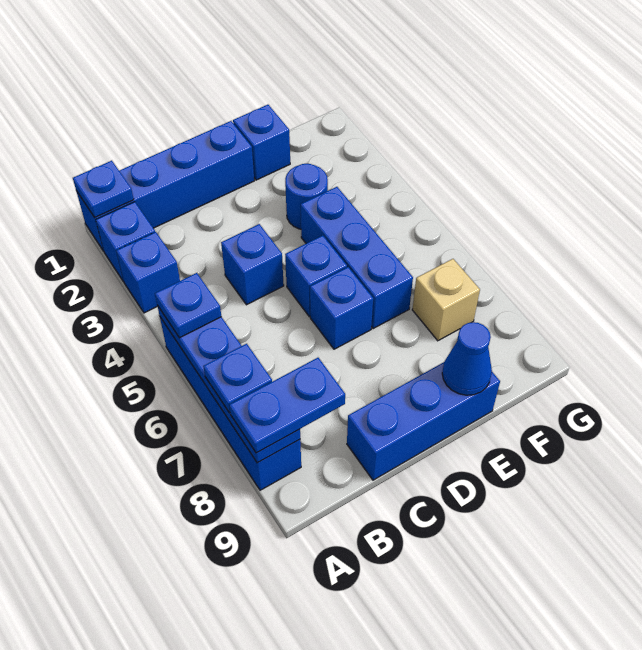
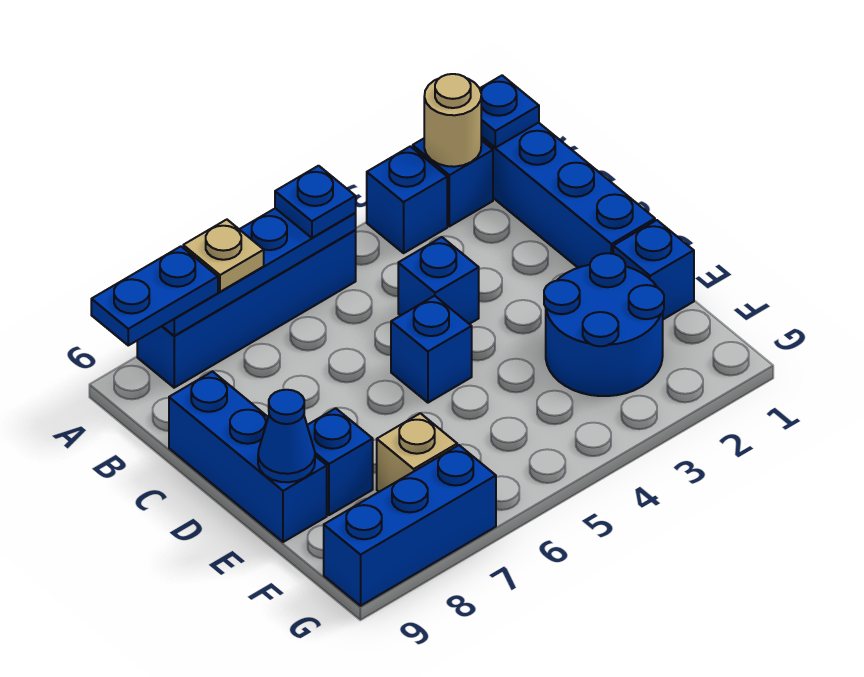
none -> tan round brick A2 level 2
blue plate A7 level 3 -> tan plate A7 level 3
blue plate A8:B8 level 3 -> blue plate A8:A9 level 3
blue brick D6 level 1 -> blue brick E8 level 1
blue round brick E3 level 1 -> blue round brick E2:F3 level 1
blue brick E4:E6 level 1 -> blue brick G7:G9 level 1

